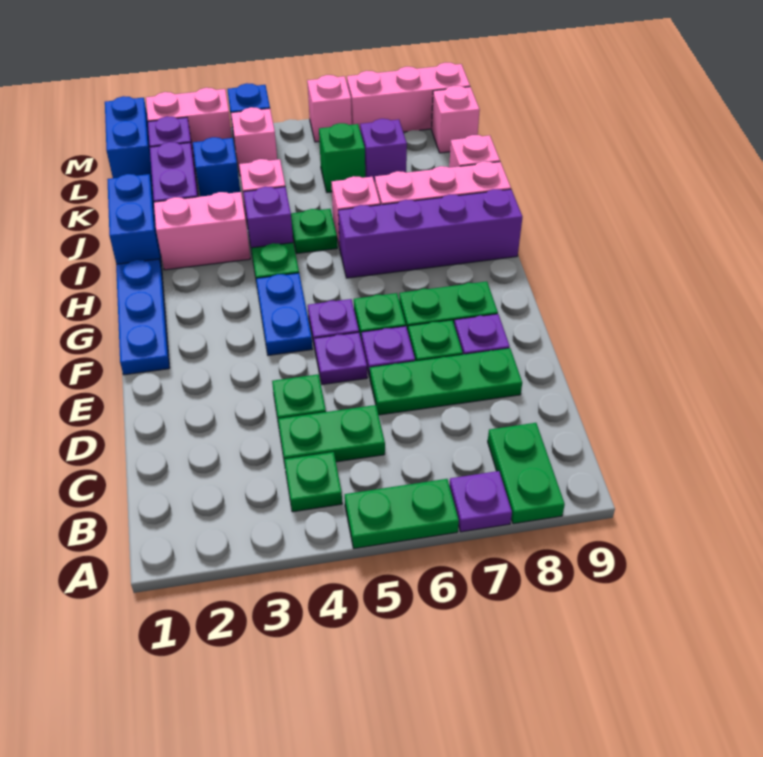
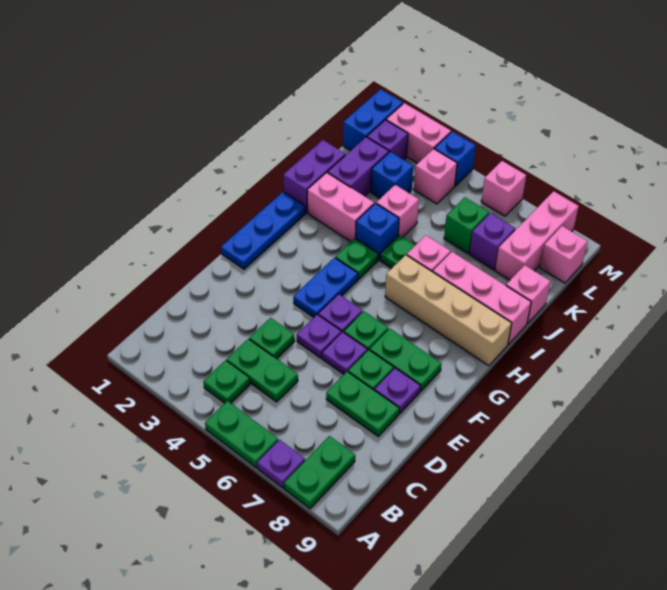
green plate D6:D8 level 1 -> green plate D7:D8 level 1
purple brick H6:H9 level 1 -> tan brick H6:H9 level 1
blue brick I1:J1 level 1 -> purple brick I1:J1 level 1
purple brick I4 level 1 -> blue brick I4 level 1
pink brick M7:M9 level 1 -> pink brick K8:M8 level 1

